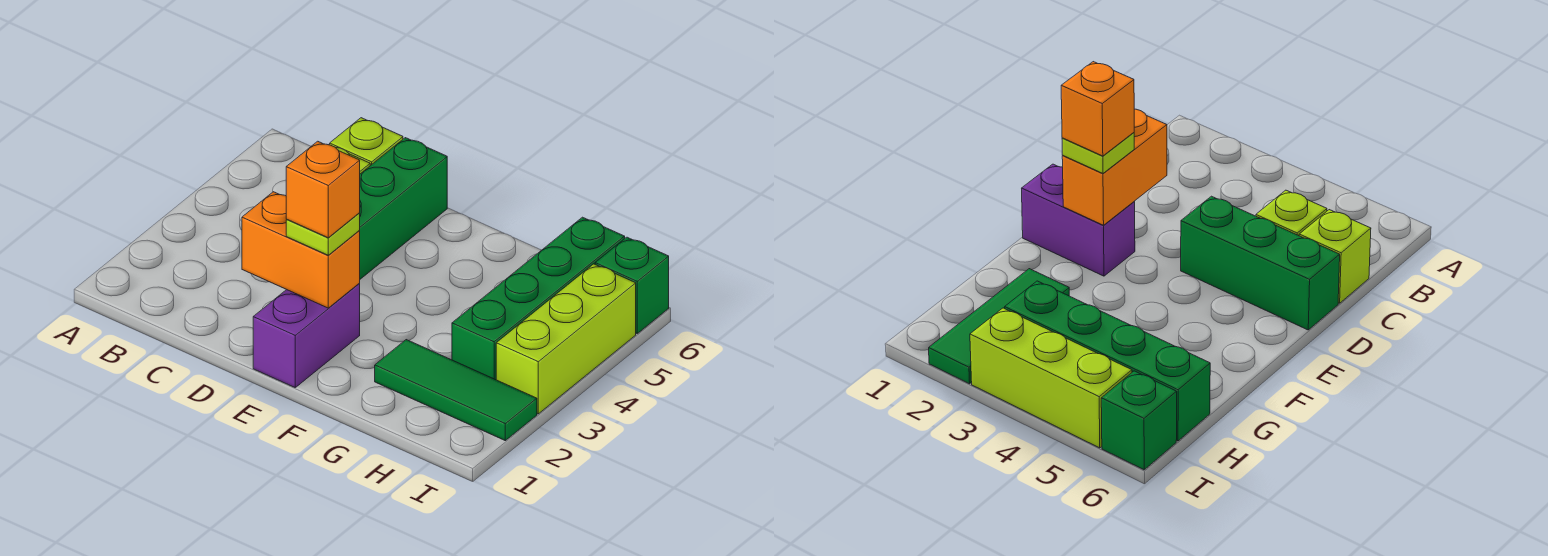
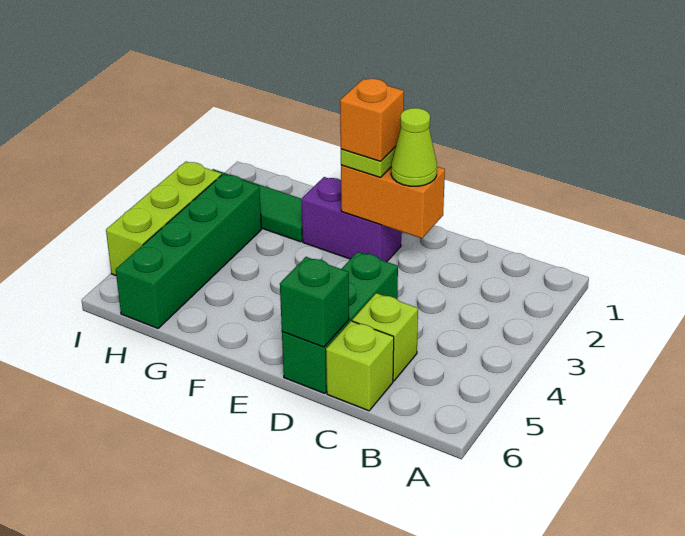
none -> lime cone D2 level 3
purple brick E1:E2 level 1 -> purple brick E2:F2 level 1
green brick I6 level 1 -> green brick D6 level 2

